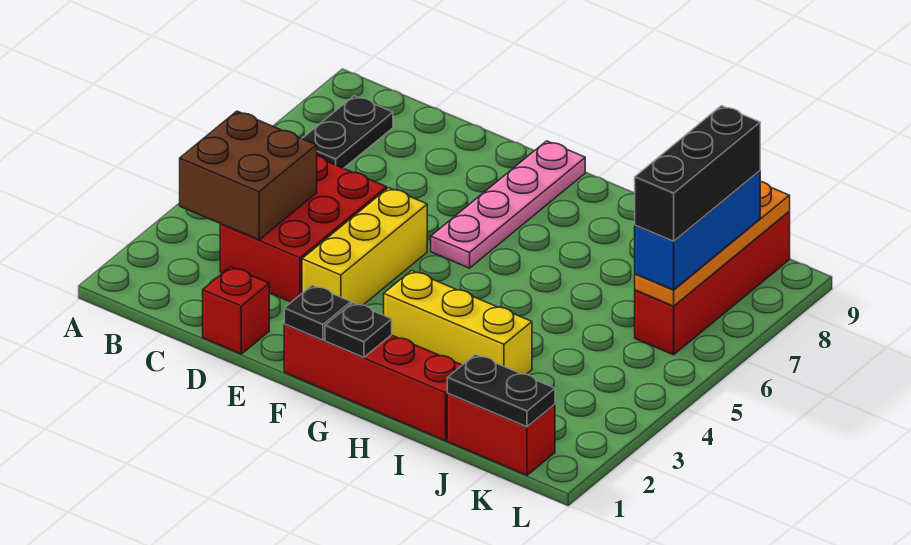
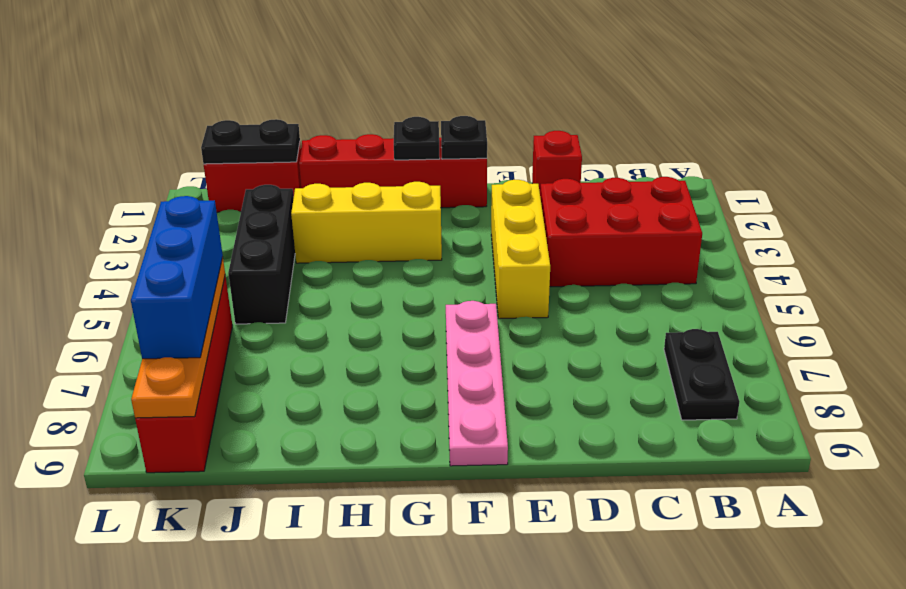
brown brick B3:C4 level 2 -> none
red brick C3:D5 level 1 -> red brick B3:D4 level 1
black brick K6:K8 level 4 -> black brick J3:J5 level 1

